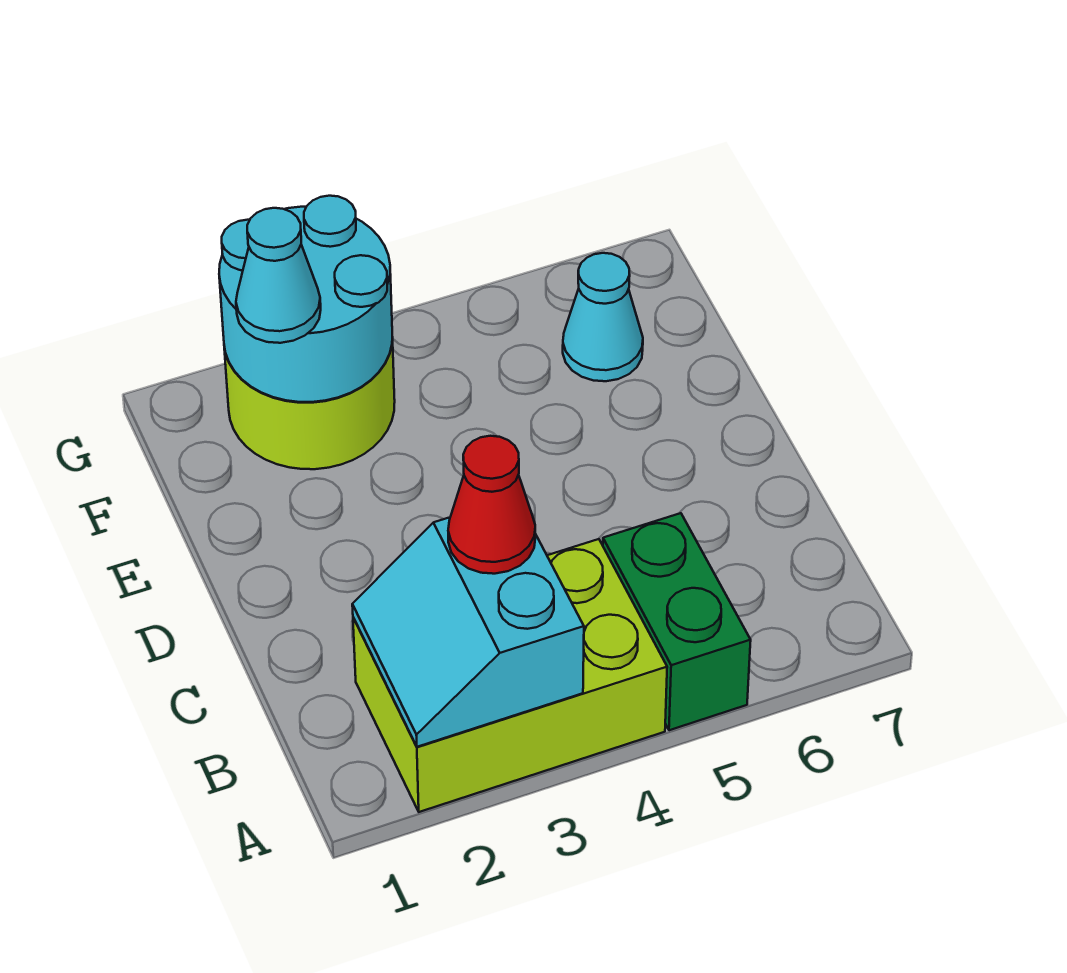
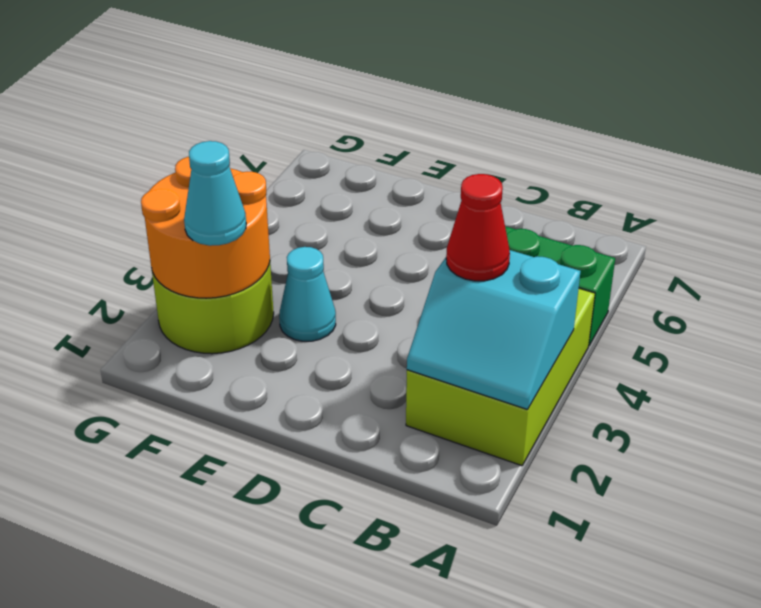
cyan round brick F2:G3 level 2 -> orange round brick F2:G3 level 2
cyan cone F6 level 1 -> cyan cone E3 level 1

